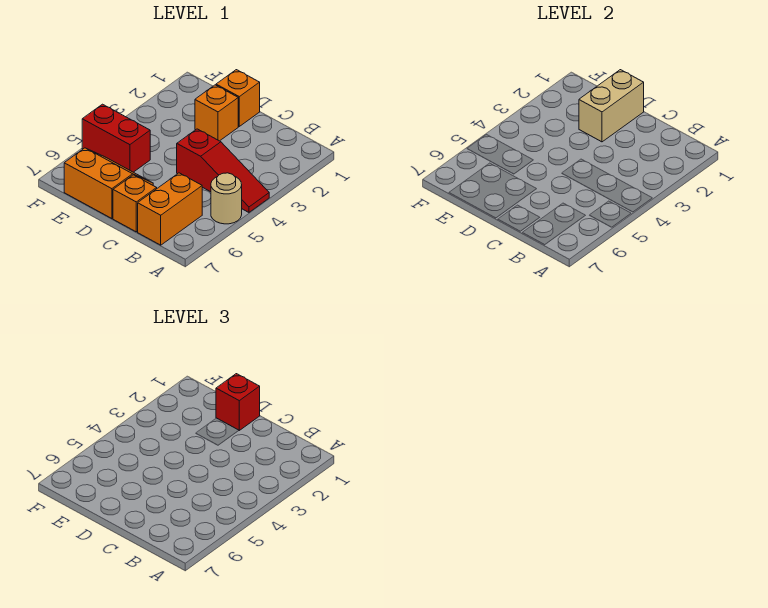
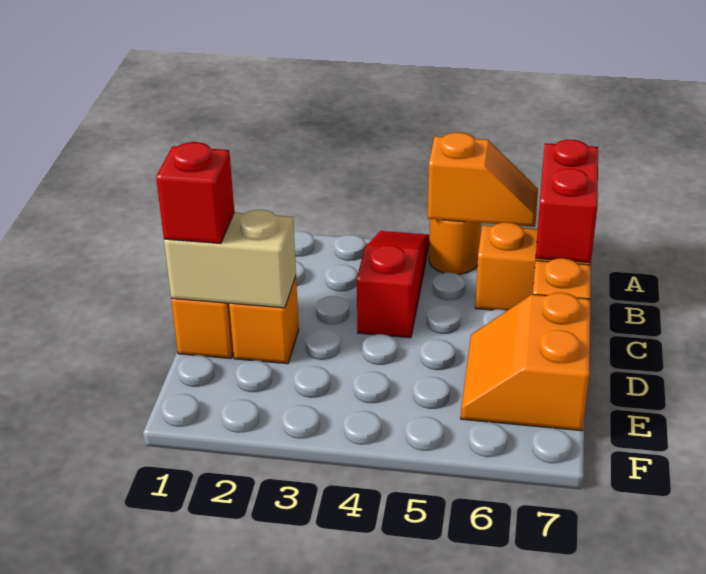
tan round brick A5 level 1 -> orange round brick A5 level 1
none -> orange slope A5:A6 level 2 top 5
red brick E5:F5 level 1 -> red brick A7:B7 level 2

